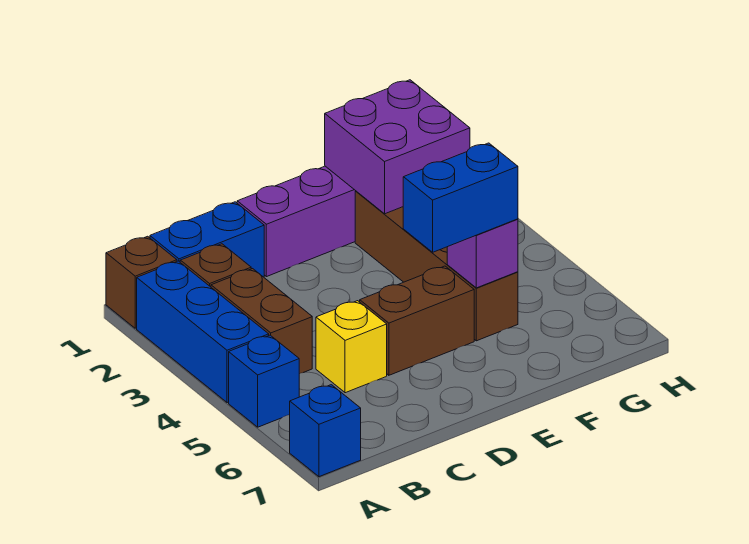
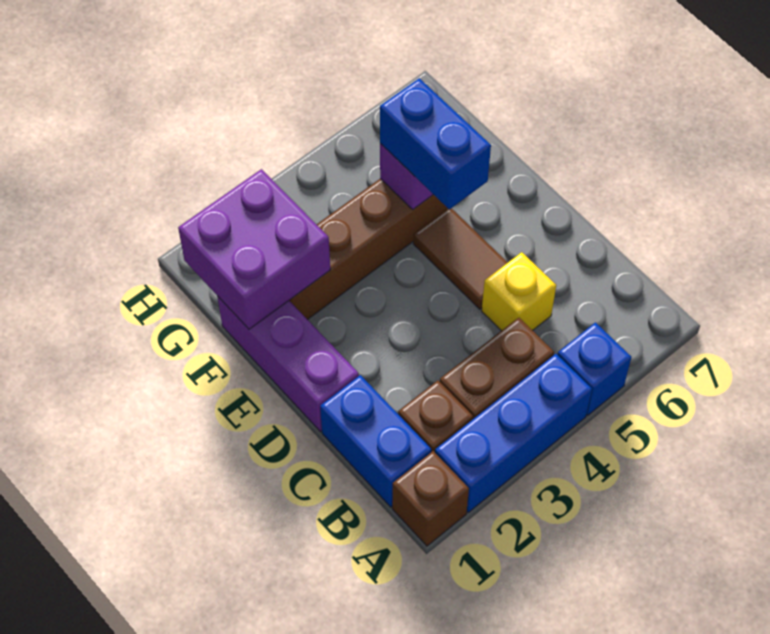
blue brick A7 level 1 -> none
brown brick D5:E5 level 1 -> brown tile D5:E5 level 1

